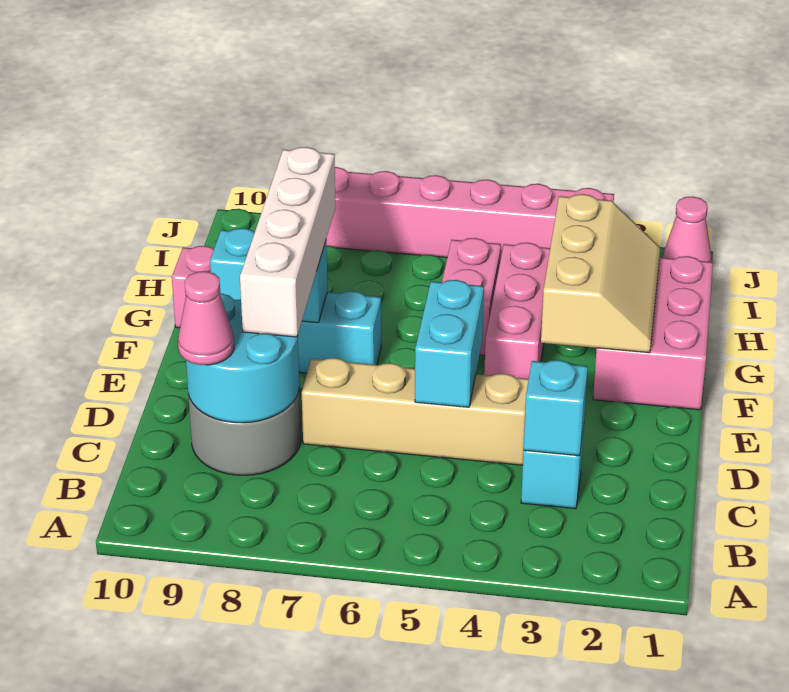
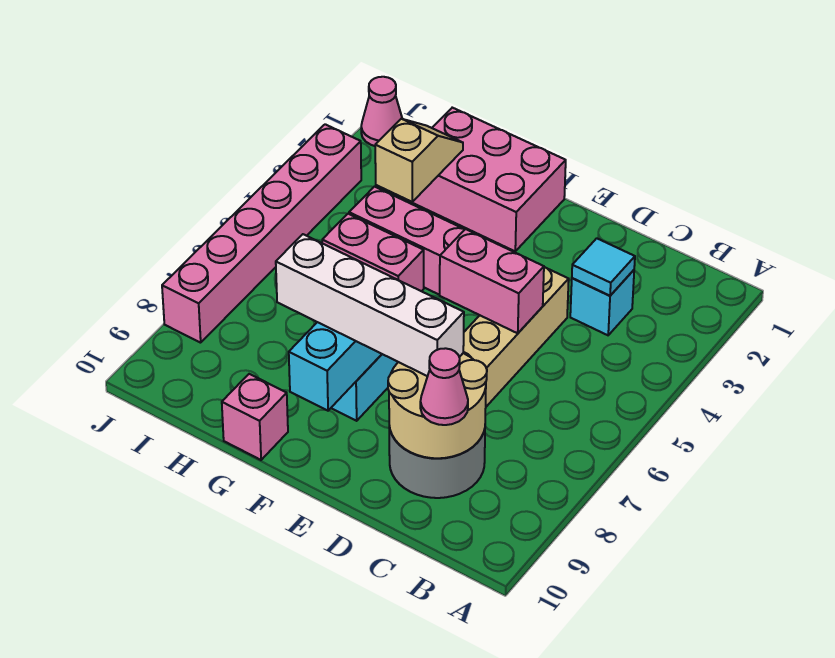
cyan brick C3 level 2 -> cyan tile C3 level 2
cyan round brick C8:D9 level 2 -> tan round brick C8:D9 level 2
cyan brick D5:E5 level 2 -> pink brick D5:E5 level 2
tan slope F2:H3 level 2 top 3 -> tan slope H2:H3 level 2 top 3

